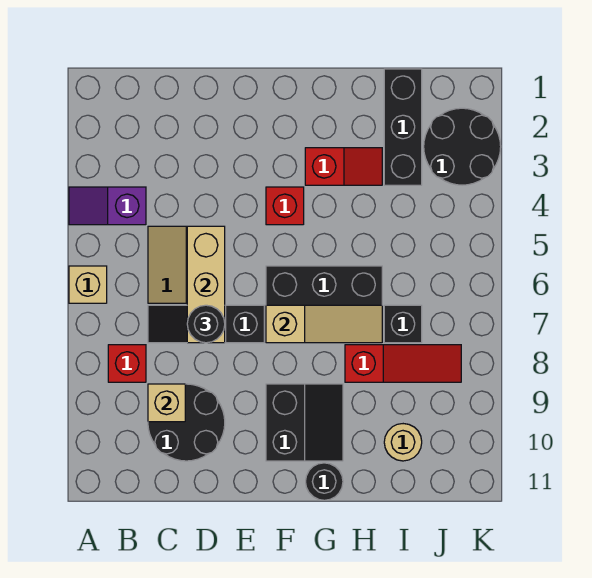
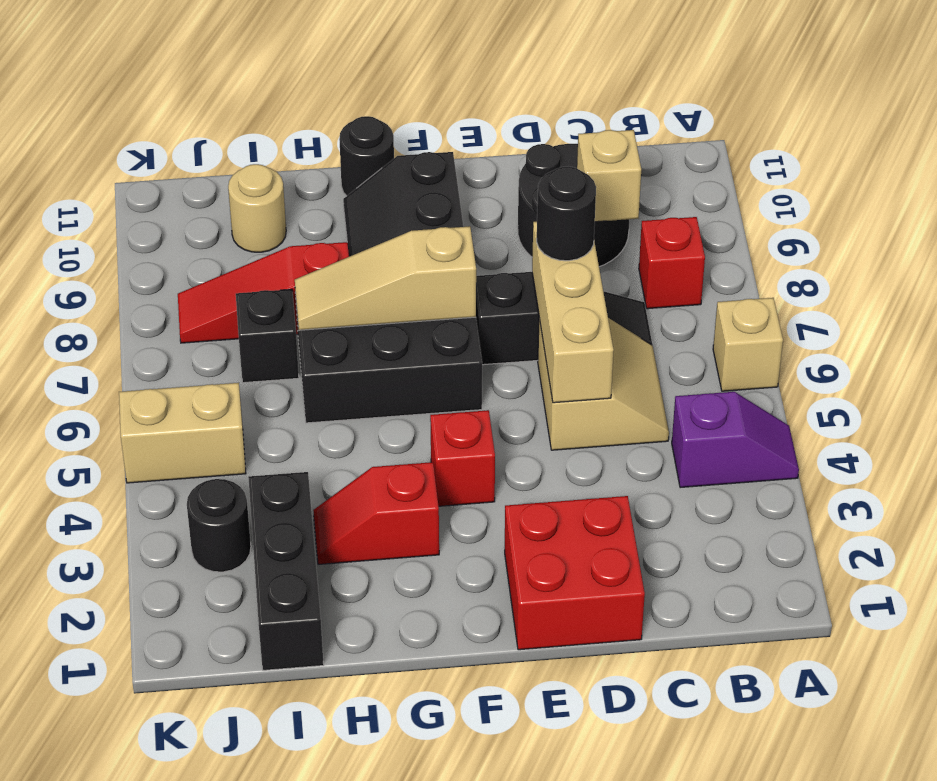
none -> red brick D1:E2 level 1
black round brick J2:K3 level 1 -> black round brick J3 level 1
none -> tan brick J5:K5 level 1

